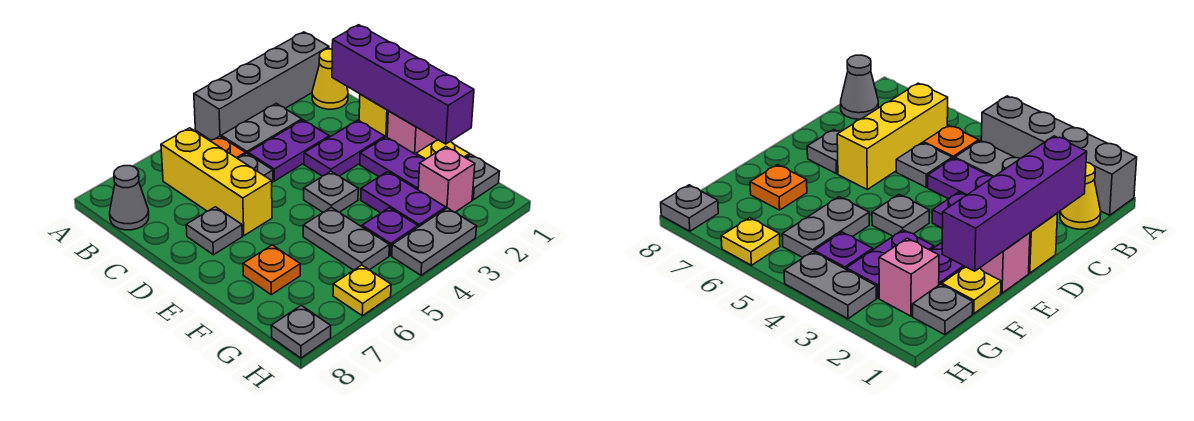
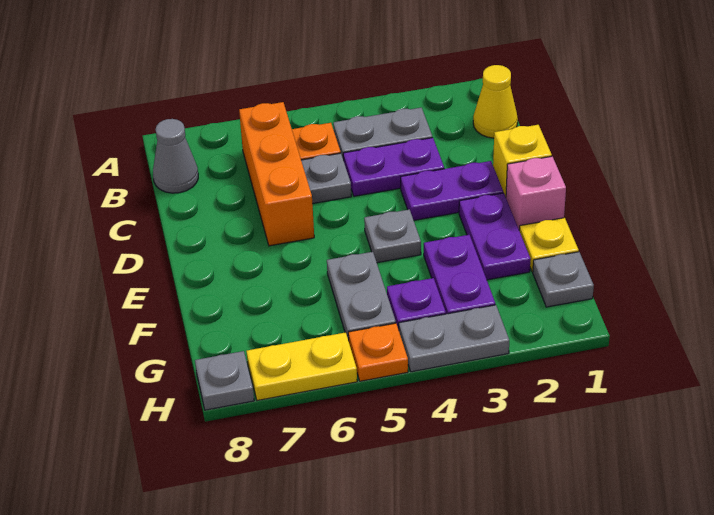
grey brick A1:A4 level 1 -> none
yellow brick B6:D6 level 1 -> orange brick B6:D6 level 1
purple brick C1:F1 level 2 -> none
grey plate D7 level 1 -> none
orange plate F7 level 1 -> orange plate H5 level 1
pink brick G2 level 1 -> none
yellow plate H6 level 1 -> yellow plate H6:H7 level 1

